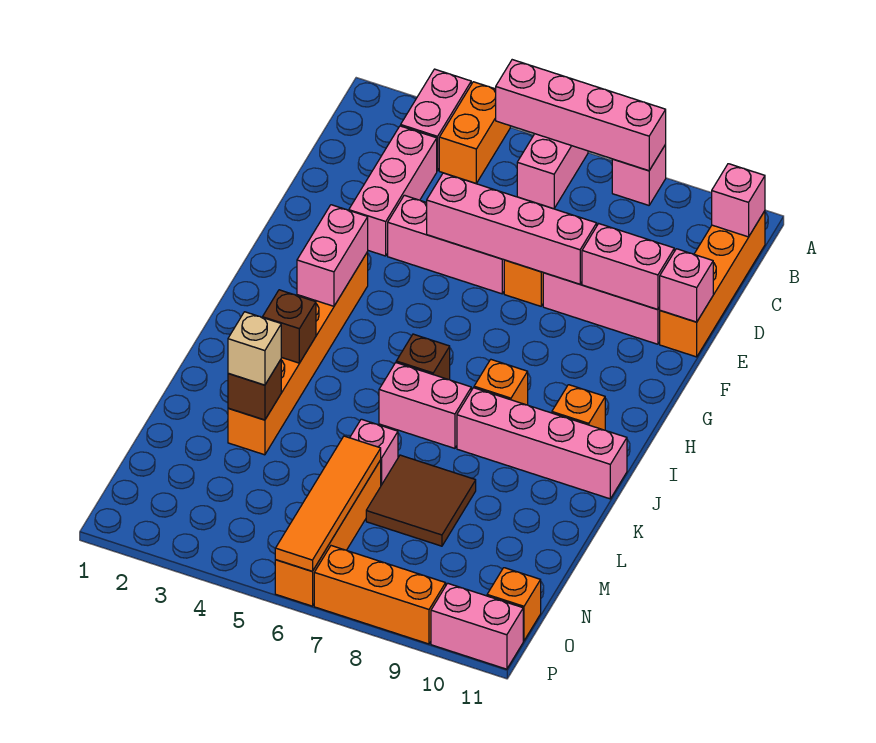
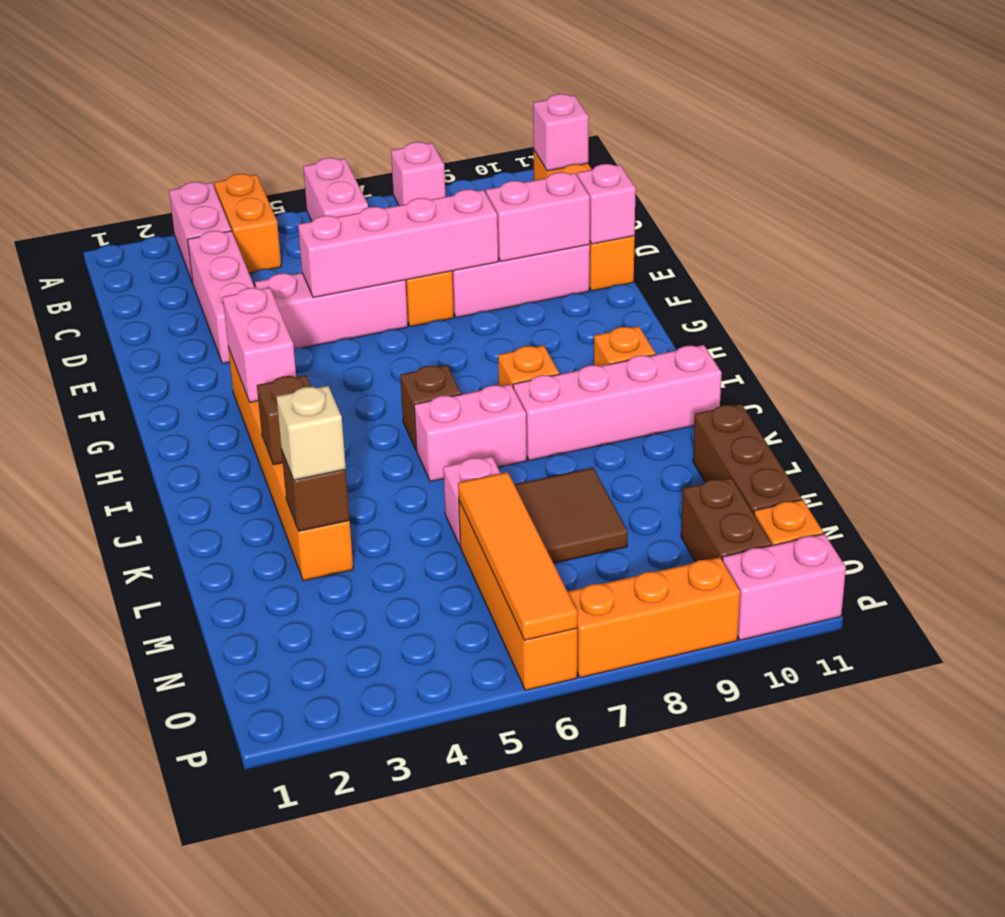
pink brick A5:A8 level 2 -> none
none -> brown brick L11:N11 level 1
none -> brown brick N10:O10 level 1

